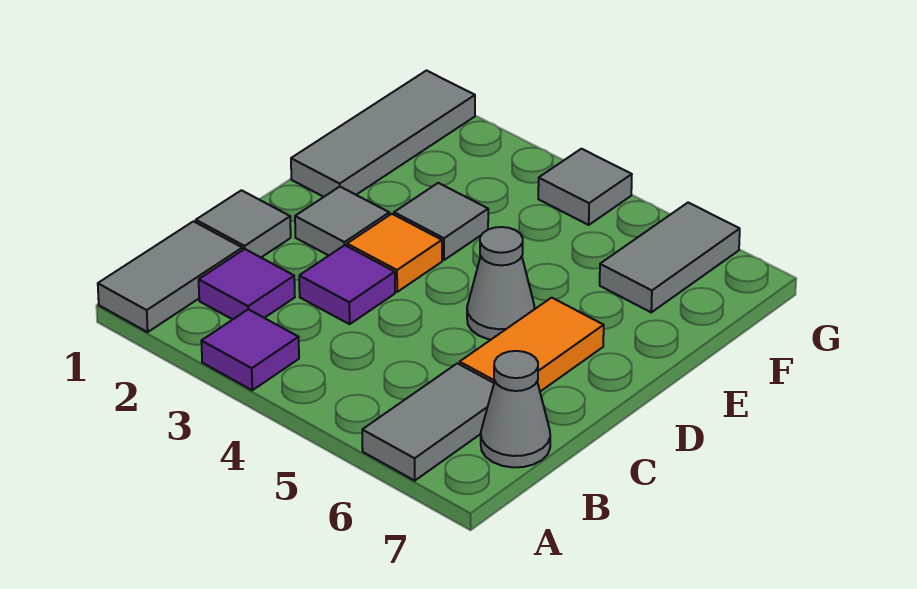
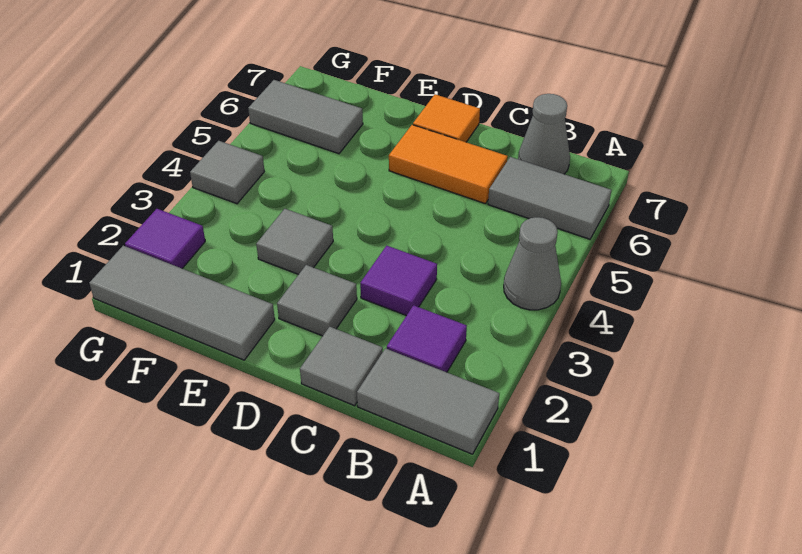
purple tile A3 level 1 -> purple tile G2 level 1
orange tile D3 level 1 -> orange tile D7 level 1
grey cone D5 level 1 -> grey cone A4 level 1

